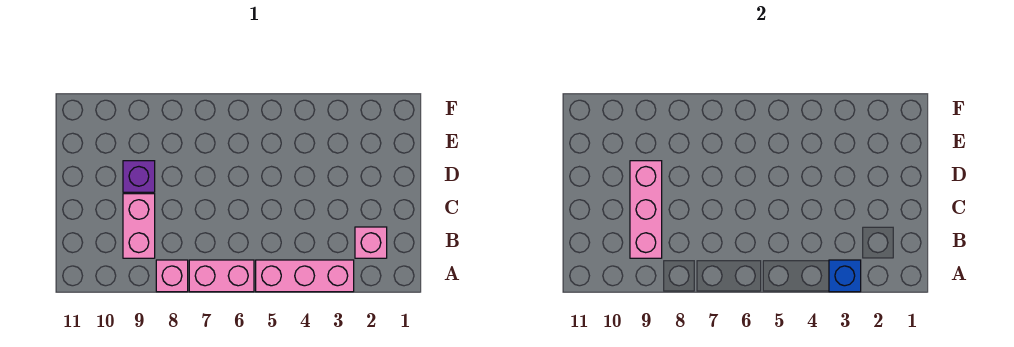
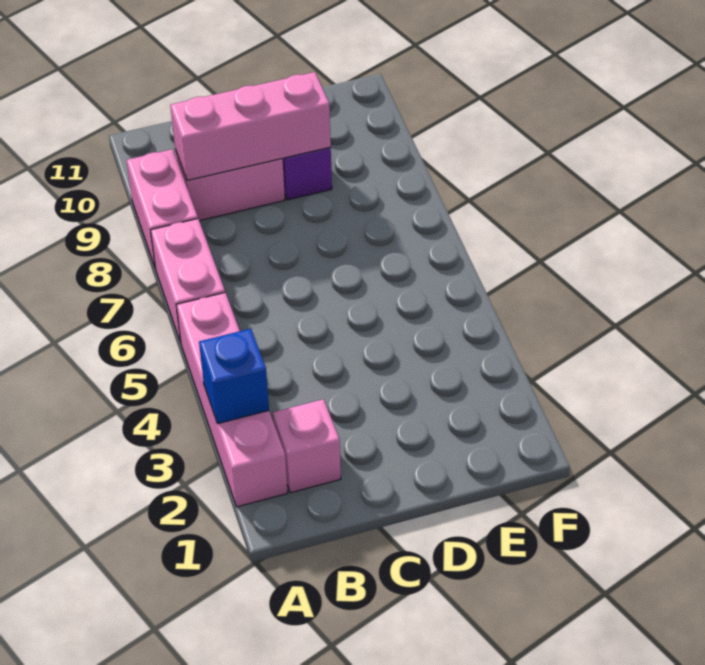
pink brick A3:A5 level 1 -> pink brick A2:A5 level 1
pink brick A8 level 1 -> pink brick A8:A9 level 1

